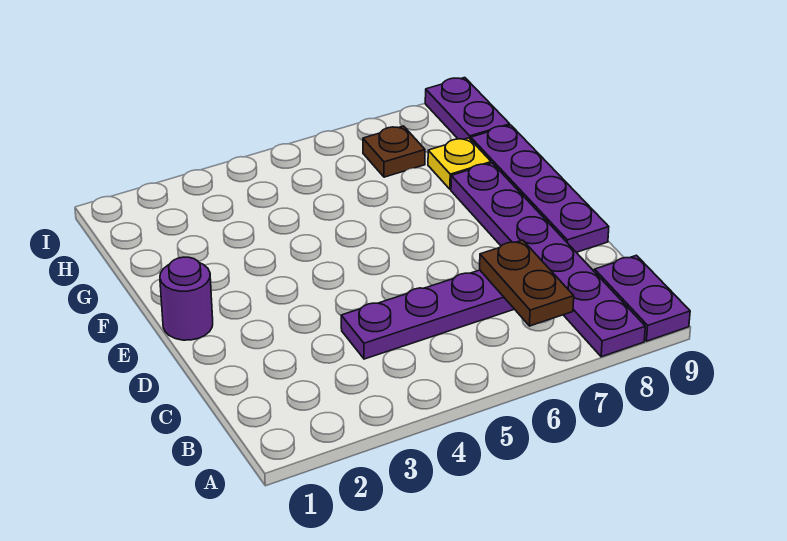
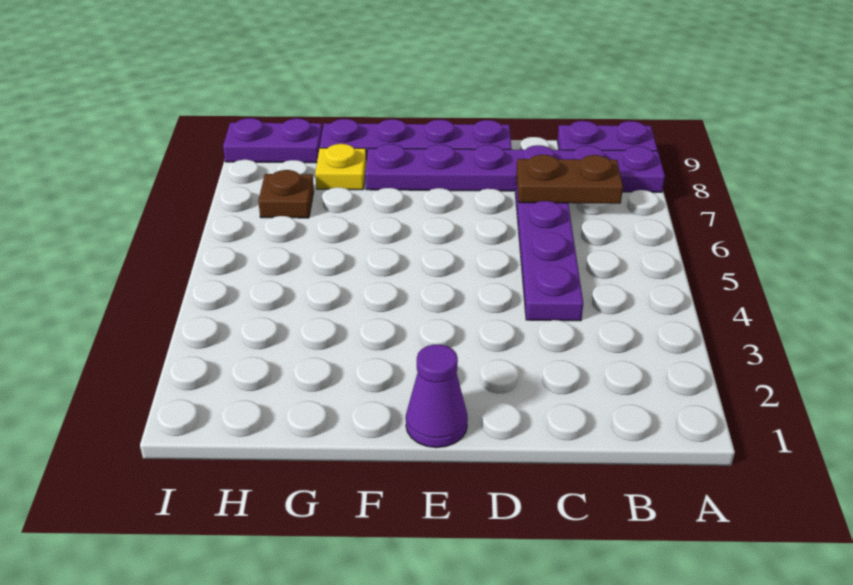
purple round brick E1 level 1 -> purple cone E1 level 1

